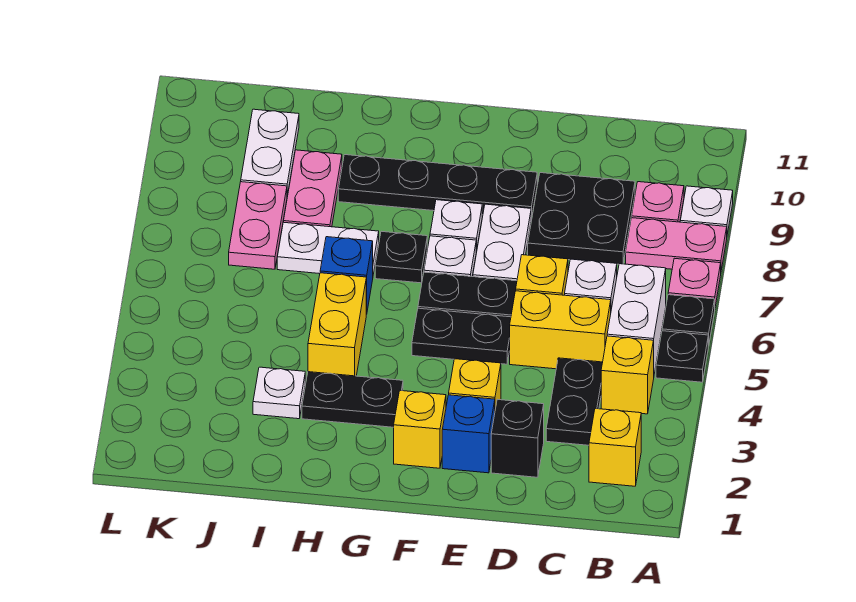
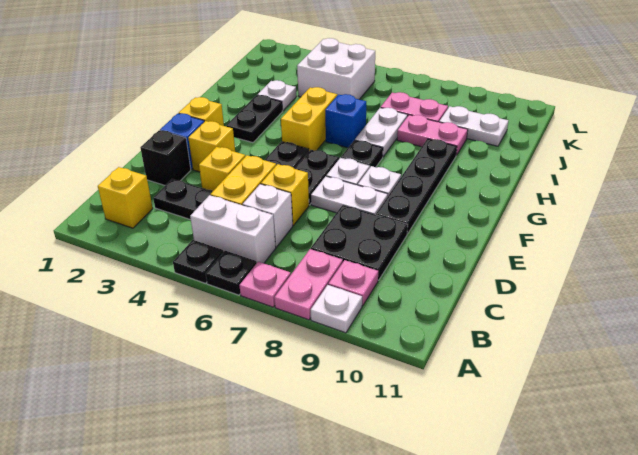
yellow brick B4 level 1 -> yellow brick D4 level 1
yellow brick H4:H5 level 1 -> yellow brick G5:H5 level 1
none -> white brick J4:K5 level 1

